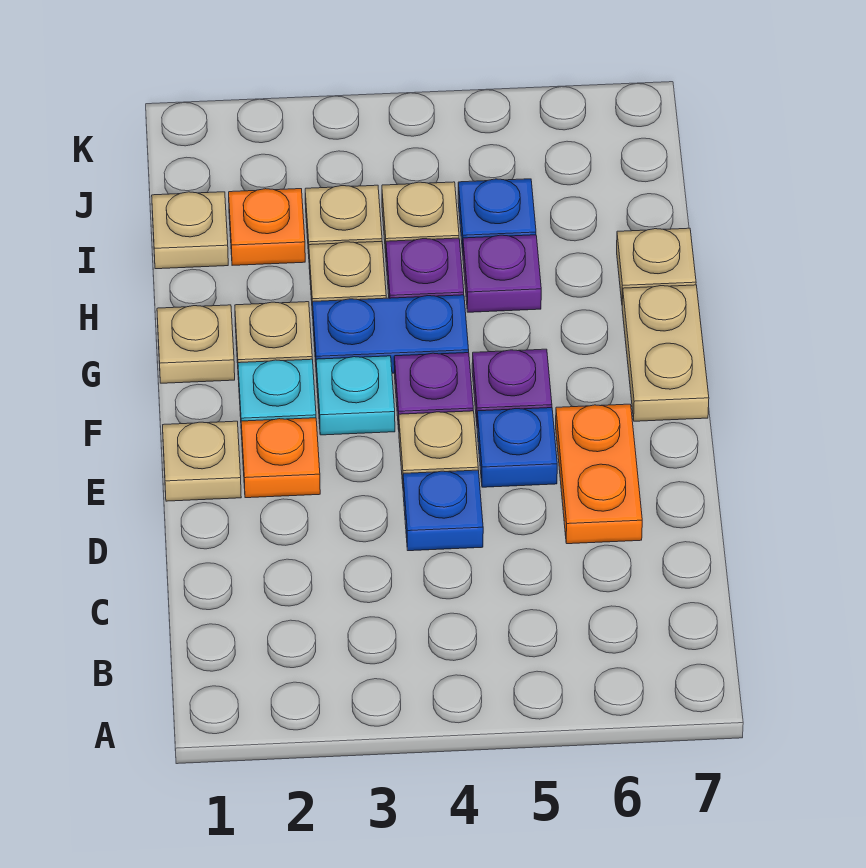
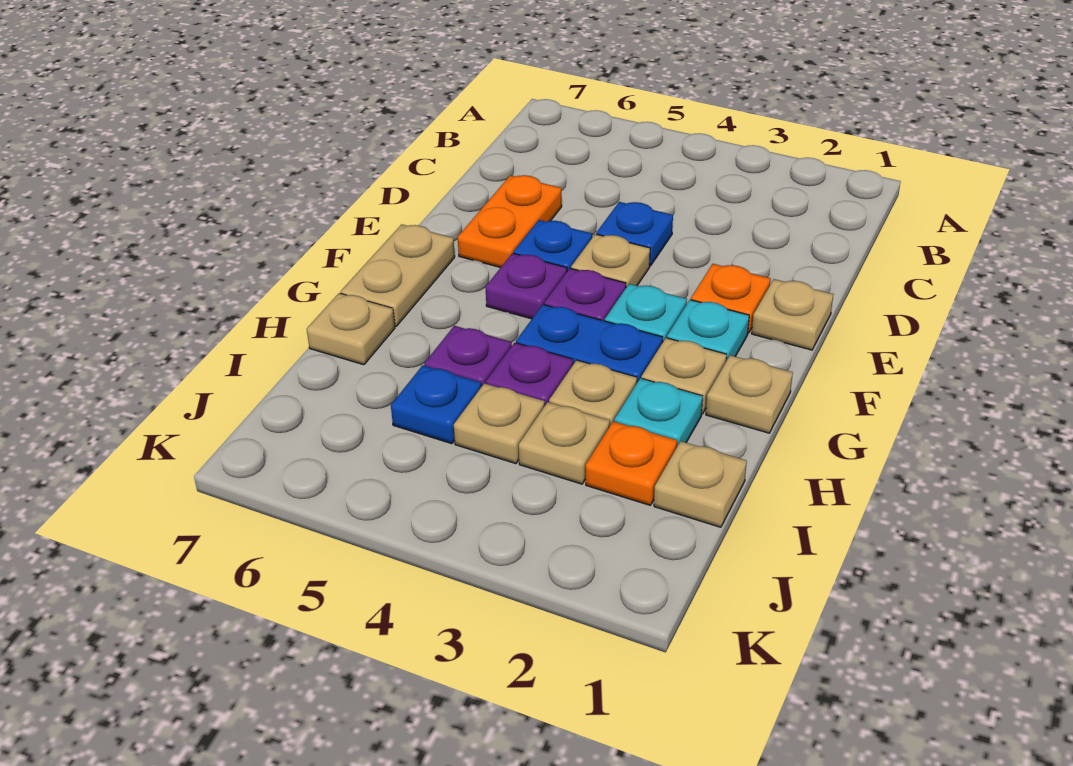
none -> cyan plate H2 level 1

